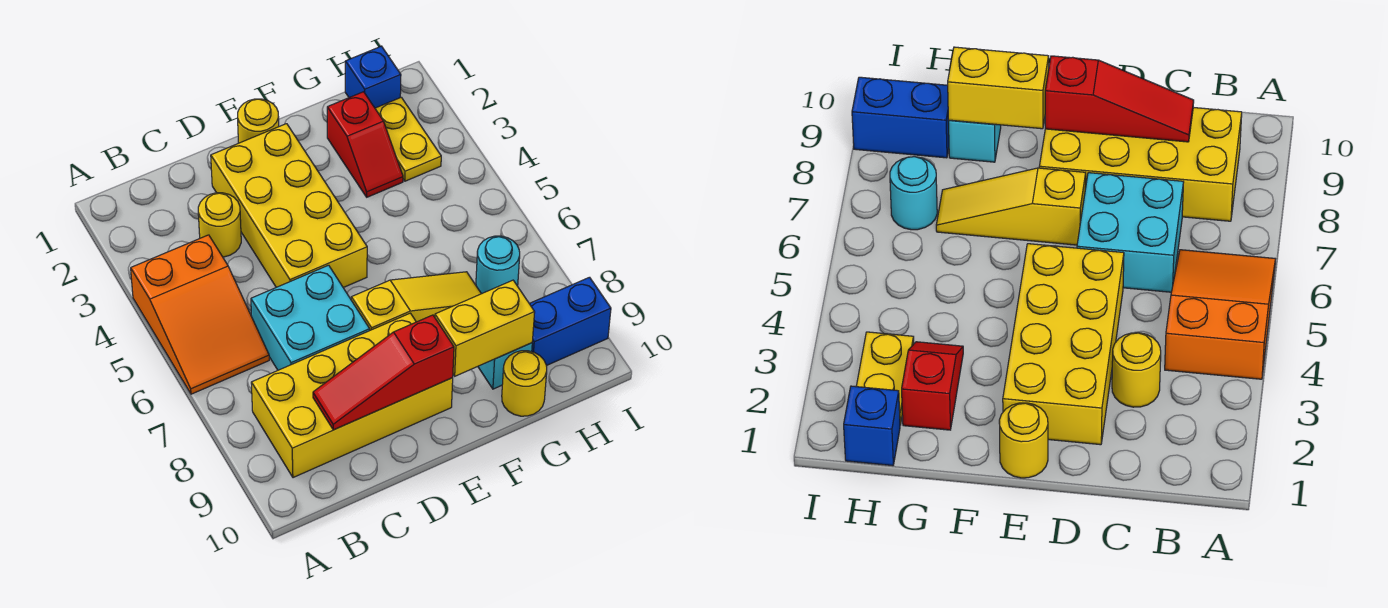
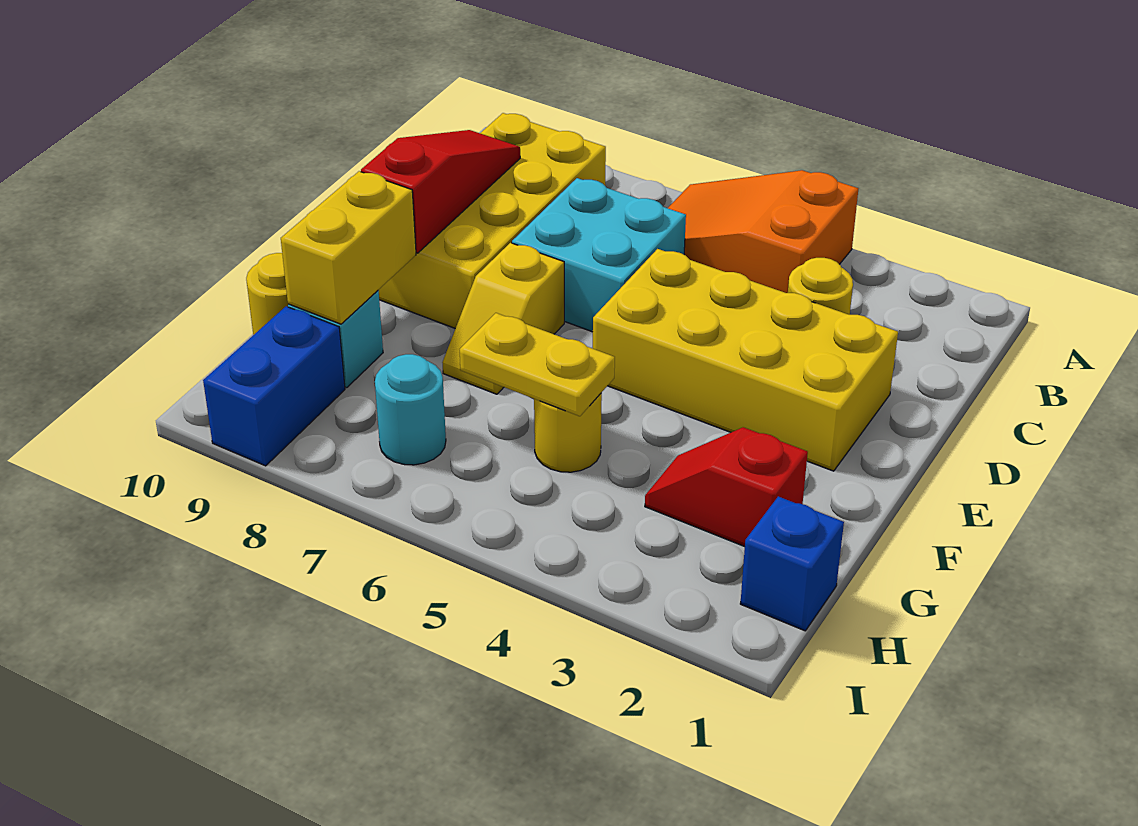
yellow round brick E1 level 1 -> yellow round brick G5 level 1
yellow slope E7:G7 level 1 top E -> yellow slope E7:F7 level 1 top E
yellow plate H2:H3 level 1 -> yellow plate G5:G6 level 2

